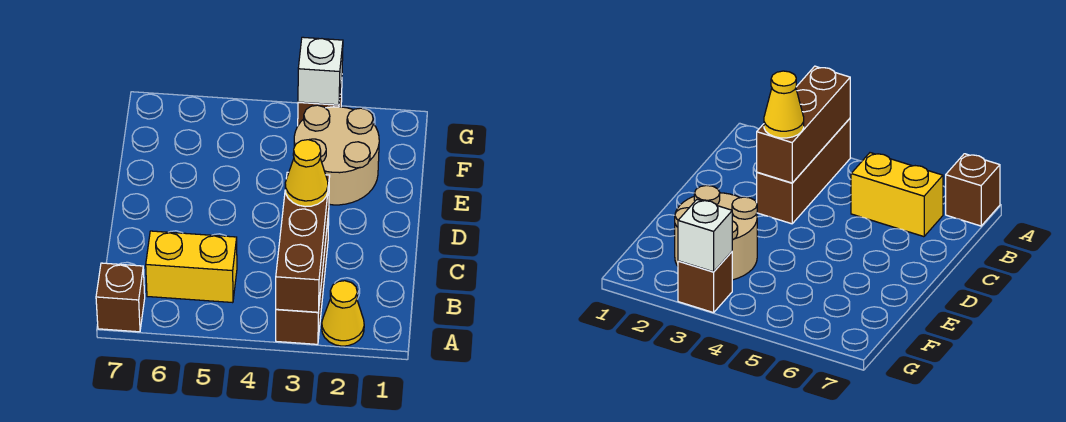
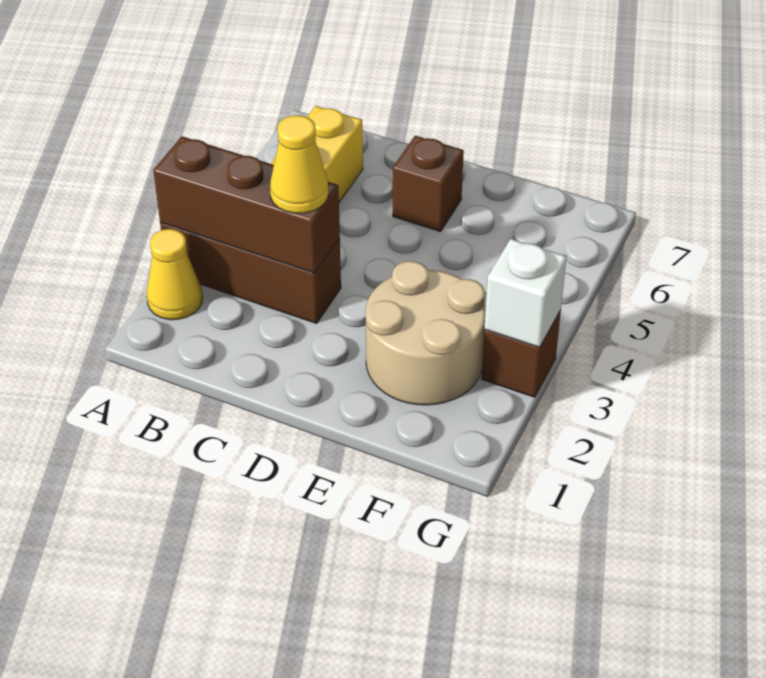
brown brick A7 level 1 -> brown brick D6 level 1

